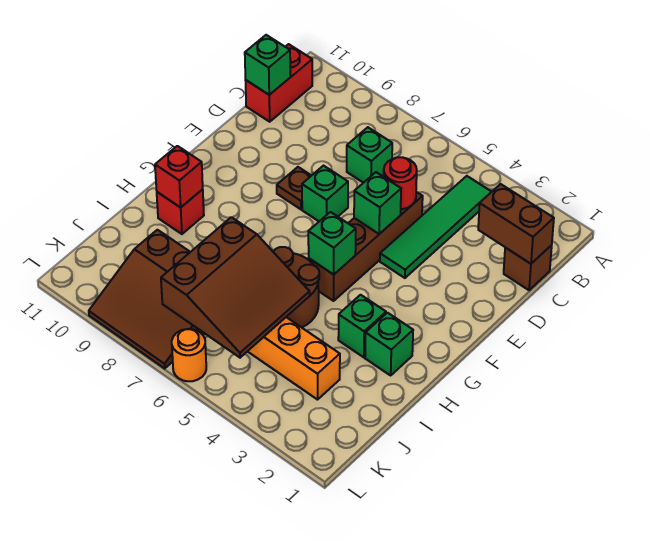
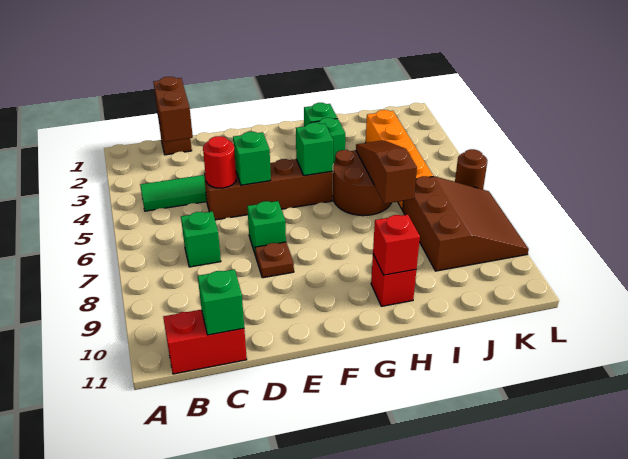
brown slope I5:K7 level 2 top 7 -> brown slope I5:I7 level 2 top 7
orange round brick L6 level 1 -> brown round brick L6 level 1

